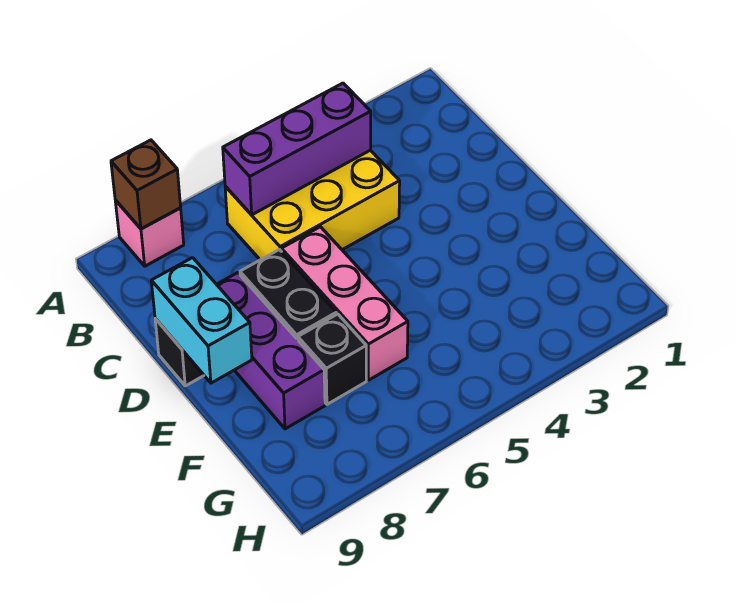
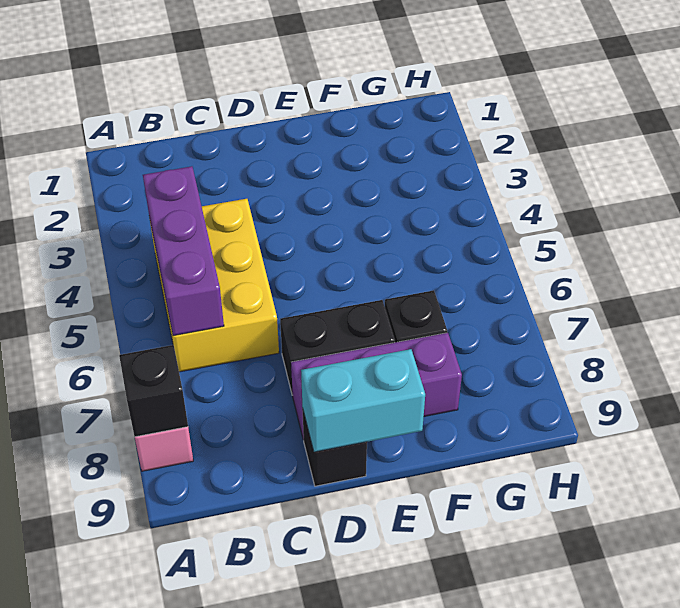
brown brick A8 level 2 -> black brick A8 level 2
pink brick D6:F6 level 1 -> none

